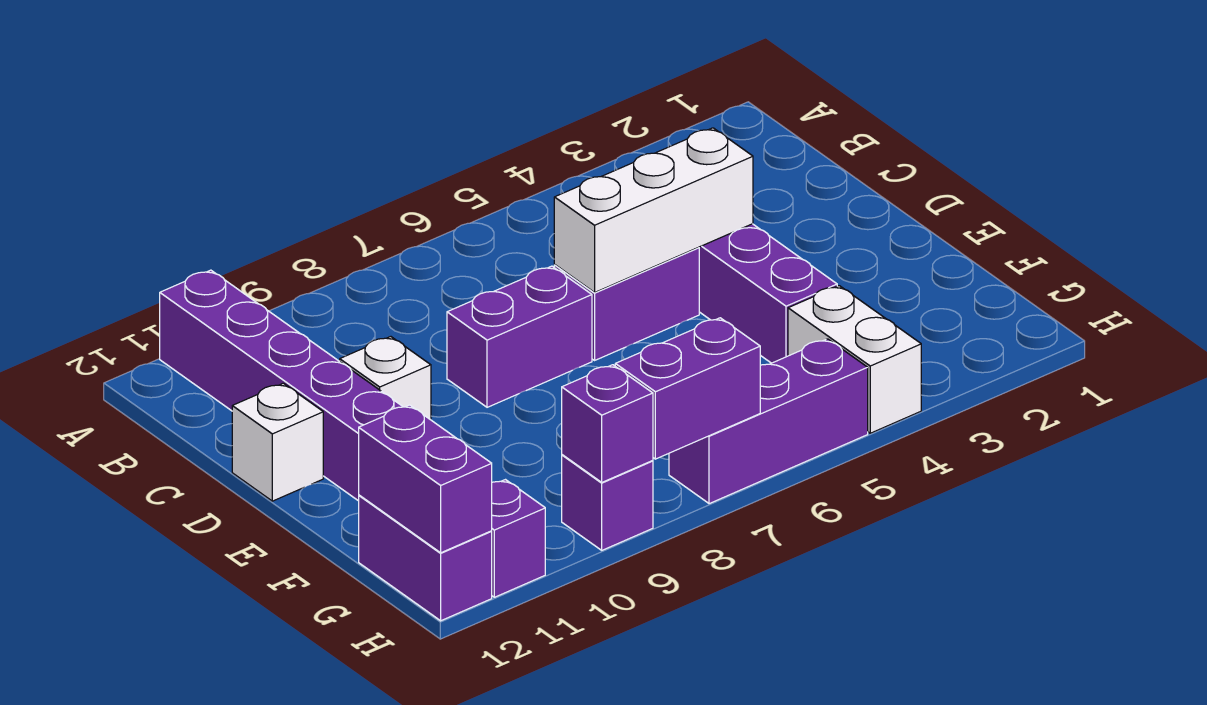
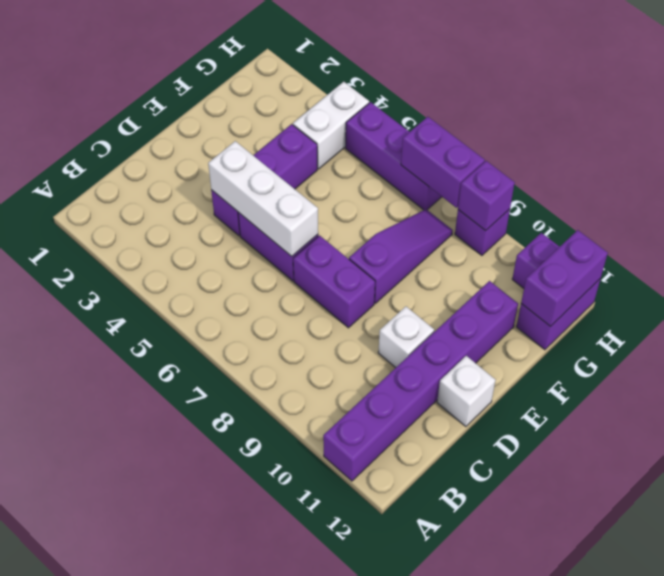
none -> purple slope E8:G8 level 1 top E

